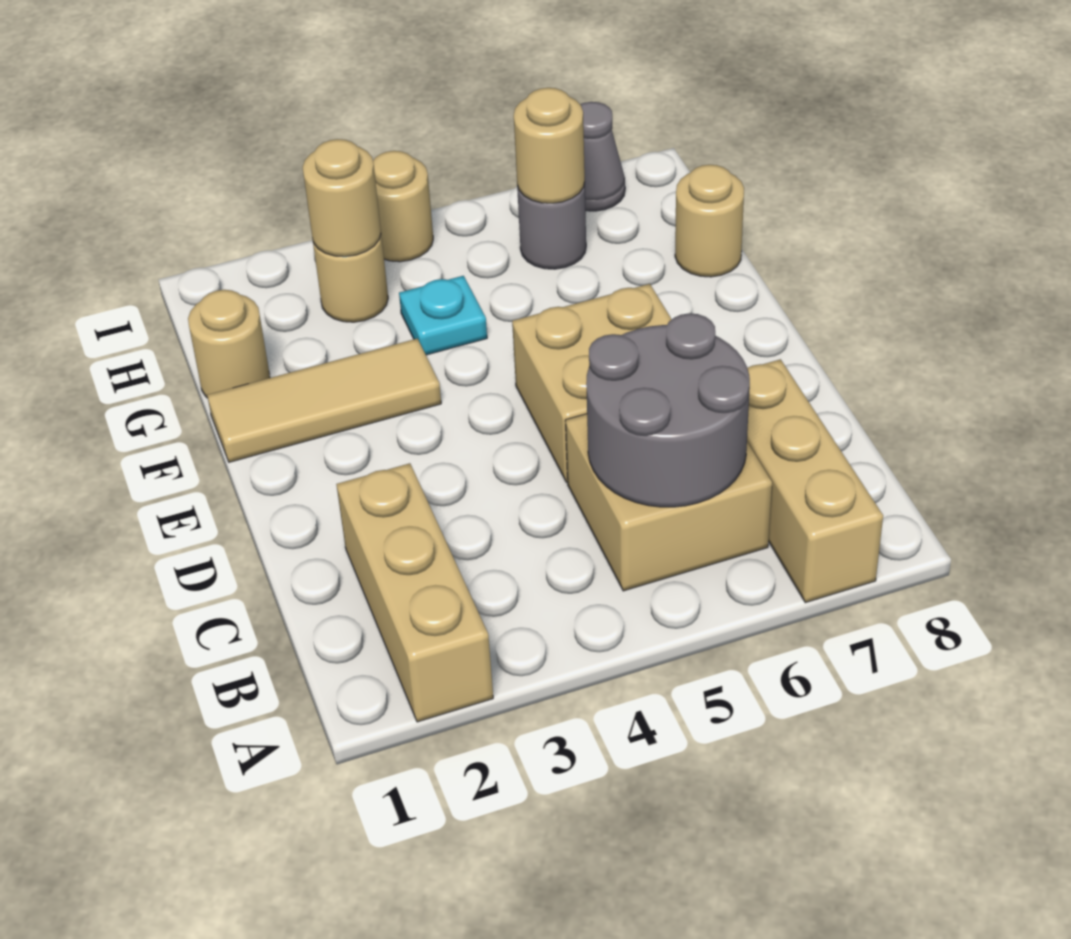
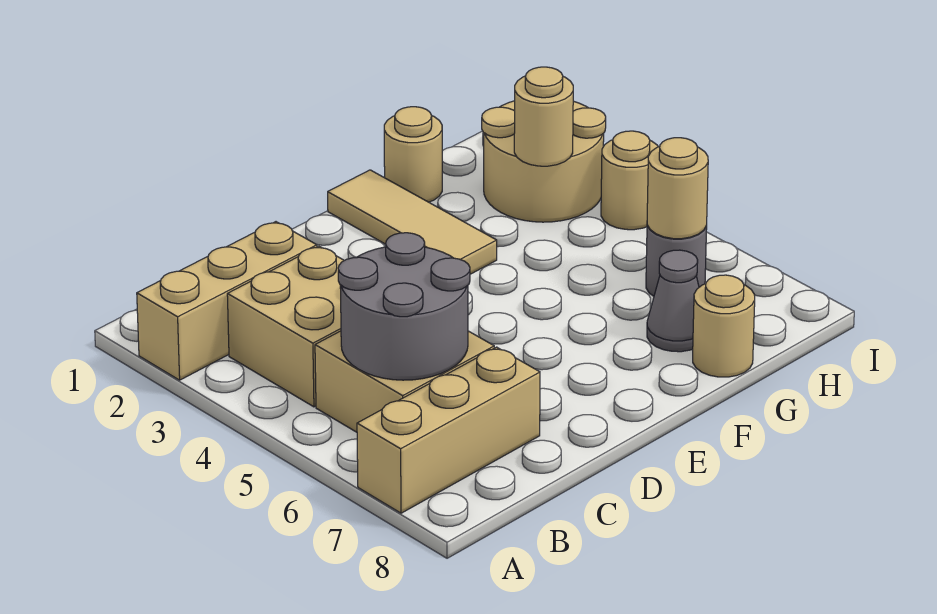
tan brick D5:E6 level 1 -> tan brick B3:C4 level 1
cyan plate G4 level 1 -> none
tan round brick H3 level 1 -> tan round brick H2:I3 level 1
grey cone I7 level 1 -> grey cone G7 level 1

